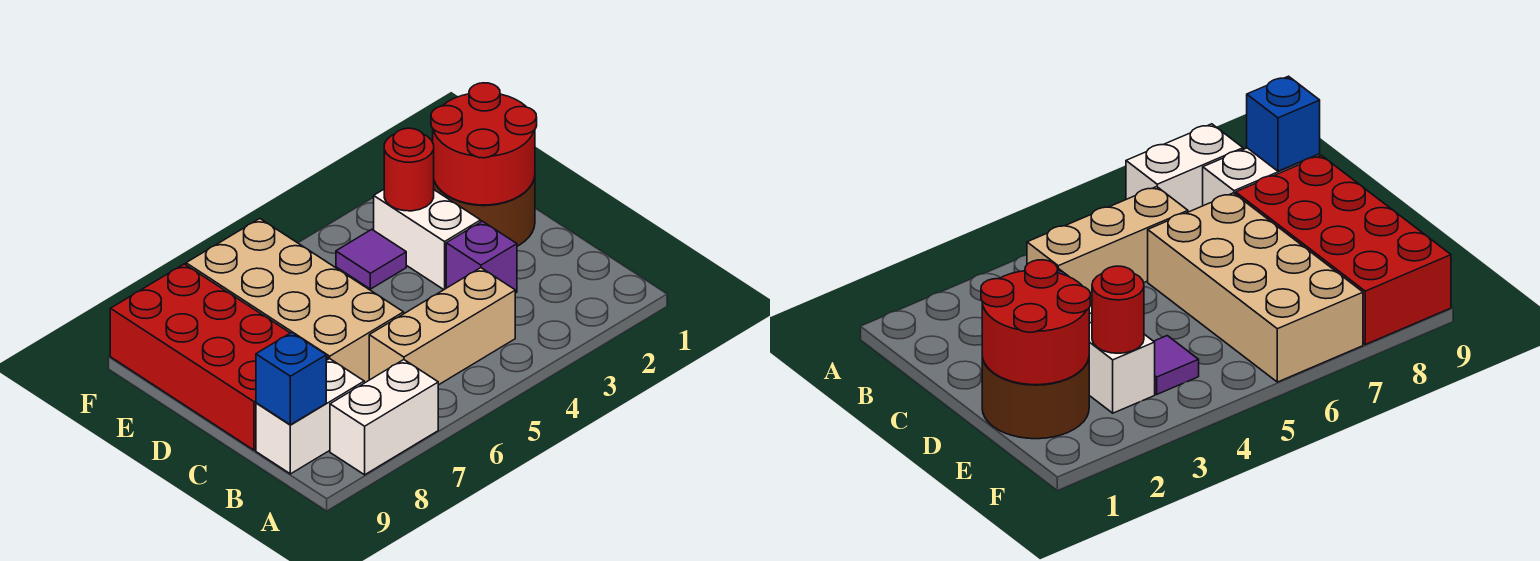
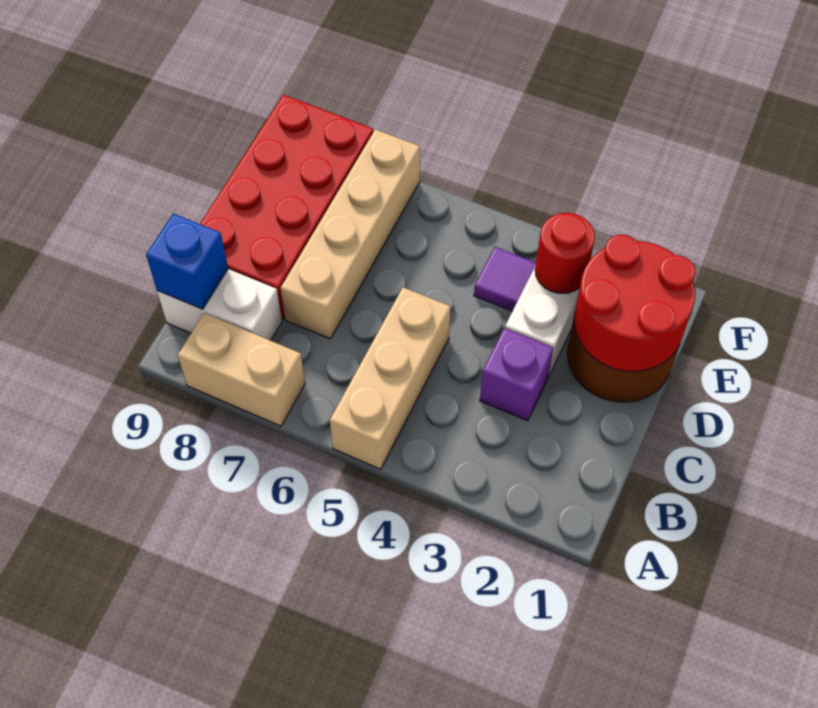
white brick A7:A8 level 1 -> tan brick A7:A8 level 1
tan brick B4:B6 level 1 -> tan brick A5:C5 level 1
tan brick C6:F7 level 1 -> tan brick C7:F7 level 1

